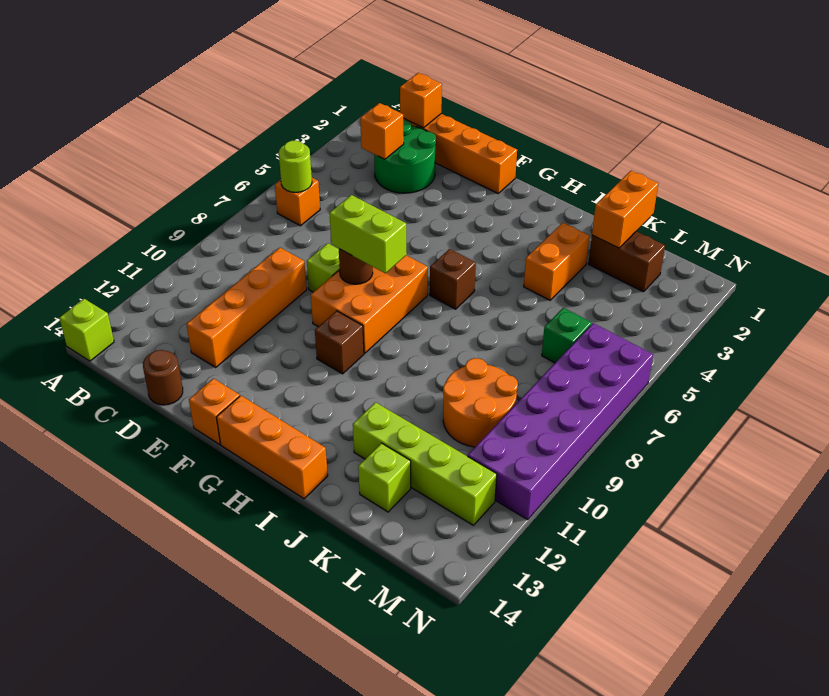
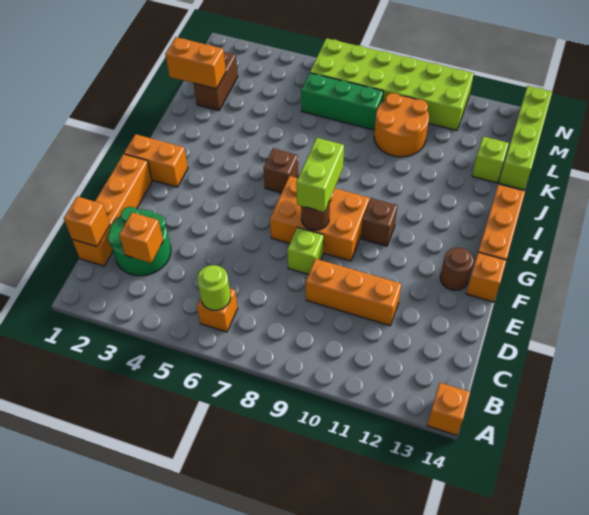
lime brick A14 level 1 -> orange brick A14 level 1
orange brick D9:D12 level 1 -> orange brick D9:D11 level 1
brown round brick D14 level 1 -> brown round brick F13 level 1
orange brick J3:J4 level 1 -> orange brick G1:G2 level 1
lime brick J12:M12 level 1 -> lime brick K14:N14 level 1
green brick L6 level 1 -> green brick L6:L8 level 1
purple brick M6:N11 level 1 -> lime brick M6:N11 level 1

